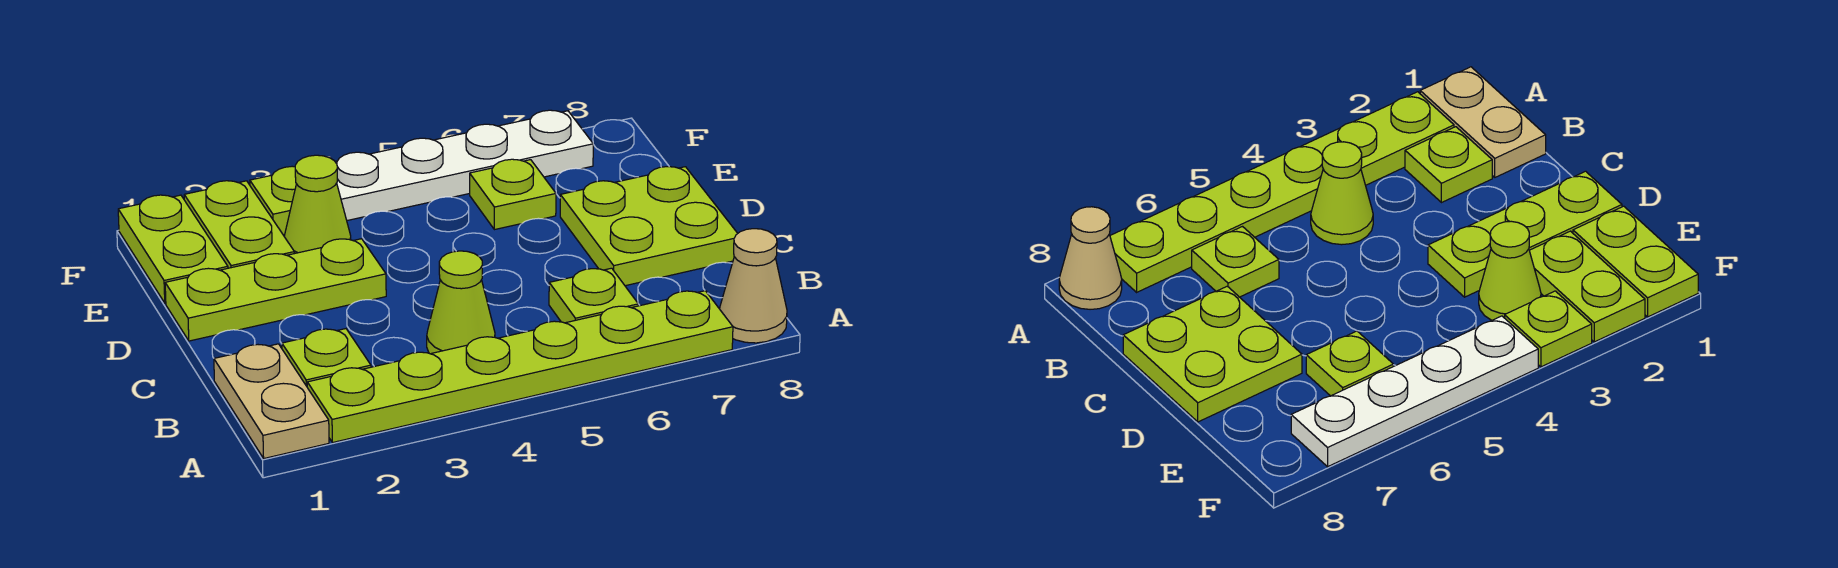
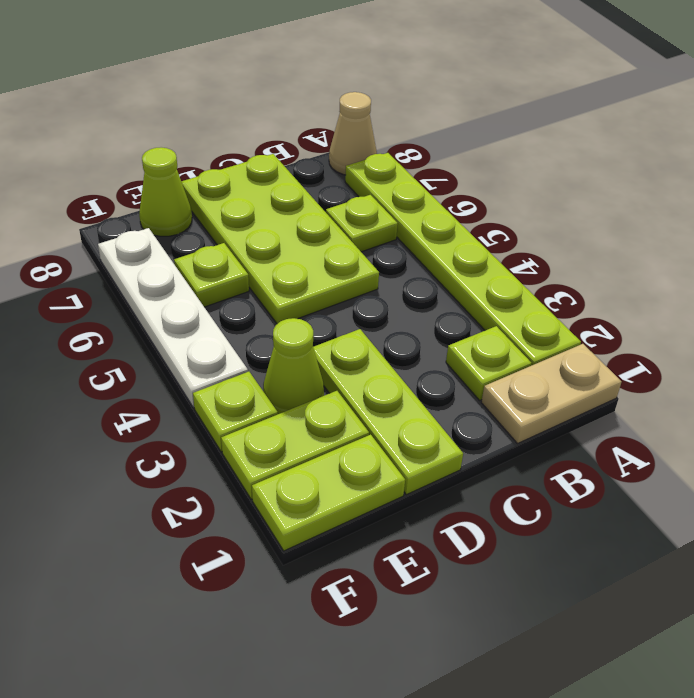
lime cone B4 level 1 -> lime cone E8 level 1
lime plate C7:D8 level 1 -> lime plate C5:D8 level 1

